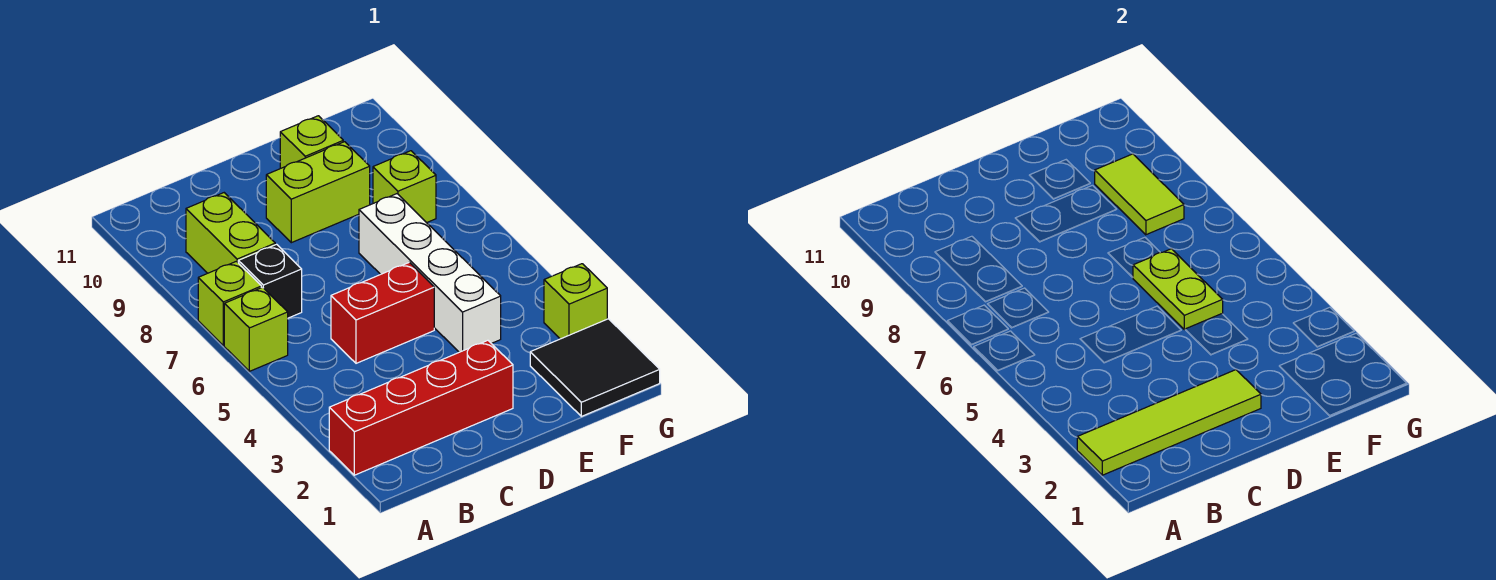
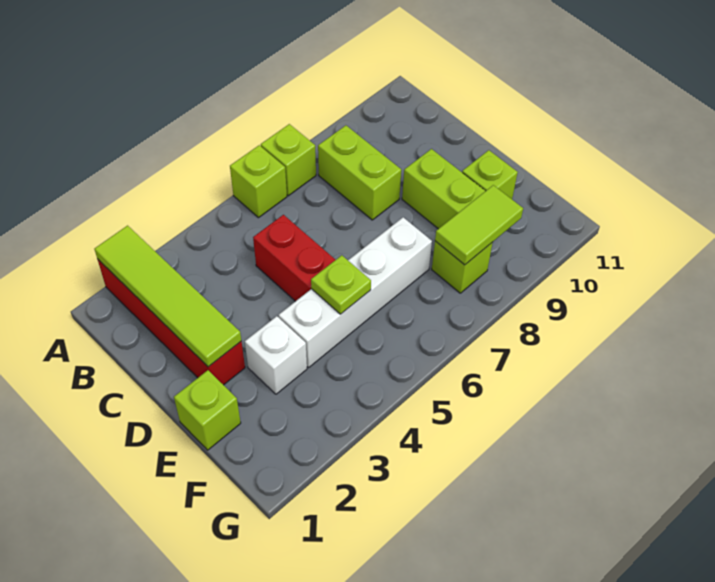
black brick B7 level 1 -> none
lime brick B8:B9 level 1 -> lime brick B8:C8 level 1
none -> white brick E3 level 1
lime plate E5:E6 level 2 -> lime plate E5 level 2
black tile F1:G2 level 1 -> none
lime brick G3 level 1 -> lime brick E1 level 1

